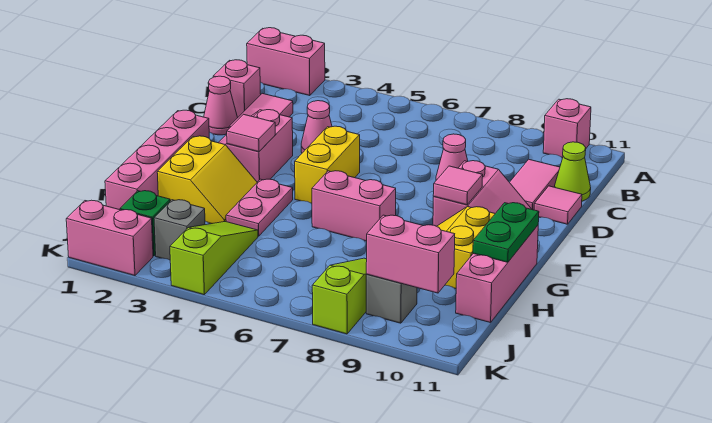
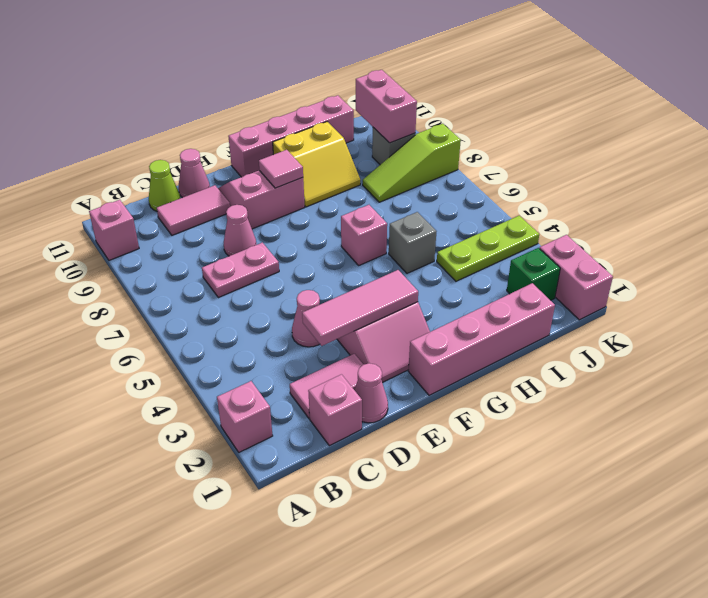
pink brick A1:A2 level 1 -> pink brick A2 level 1
pink tile D11 level 1 -> pink cone D11 level 1
yellow brick E5:F5 level 1 -> none
pink tile F3 level 2 -> pink tile D3:F3 level 2
yellow slope G2:H3 level 1 top 2 -> none
pink plate G4:H4 level 1 -> pink plate C7:D7 level 1
pink brick G6:G7 level 1 -> pink brick G6 level 1
pink brick G11:I11 level 1 -> pink brick F11:I11 level 1
green plate G11:H11 level 2 -> none
lime slope I4:K4 level 1 top K -> lime plate I4:K4 level 1
grey brick J3 level 1 -> grey brick H5 level 1

